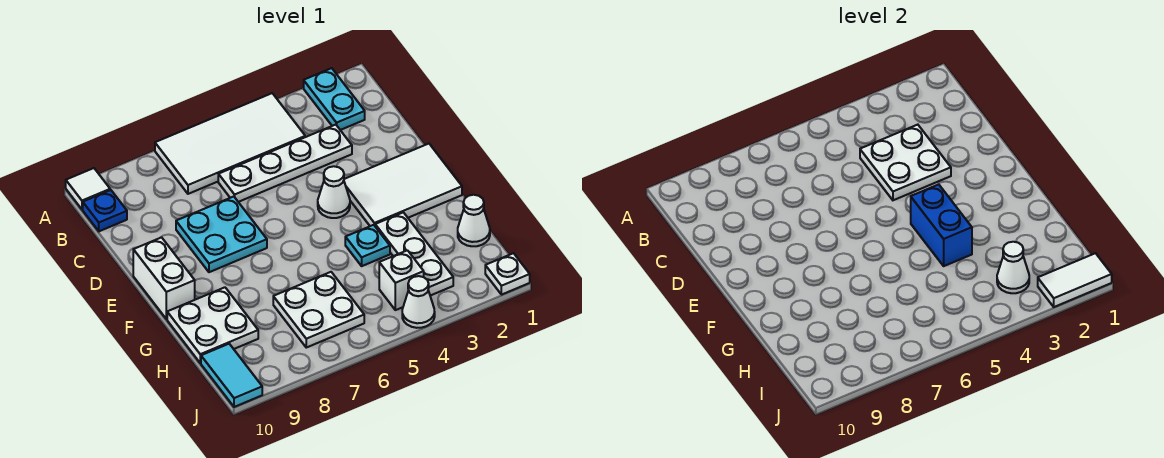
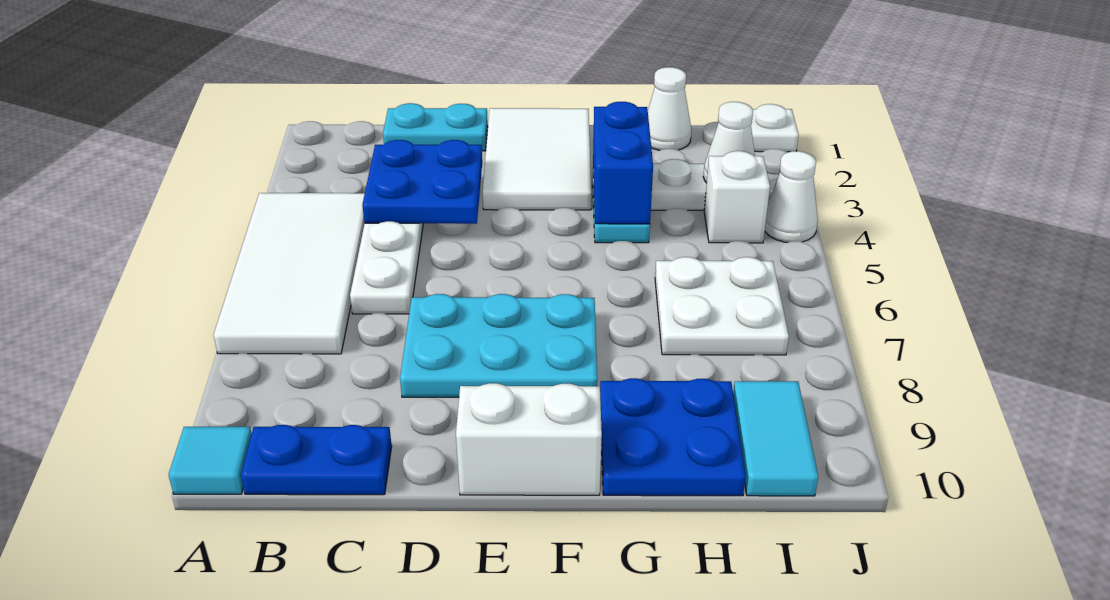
cyan plate A2:B2 level 1 -> cyan plate C1:D1 level 1
white tile A10 level 1 -> cyan tile A10 level 1
blue plate B10 level 1 -> blue plate B10:C10 level 1
white plate C3:D4 level 2 -> blue plate C3:D4 level 2
cyan plate D7:E8 level 1 -> cyan plate D7:F8 level 1
white cone E4 level 1 -> none
blue brick F4:G4 level 2 -> blue brick G3:G4 level 2
white plate G9:H10 level 1 -> blue plate G9:H10 level 1
cyan tile I10:J10 level 1 -> cyan tile I9:I10 level 1
white tile J1:J2 level 2 -> none

